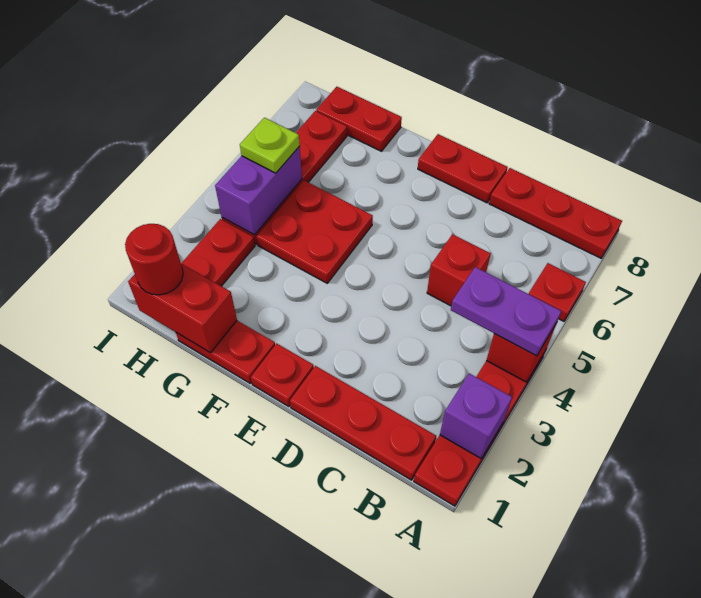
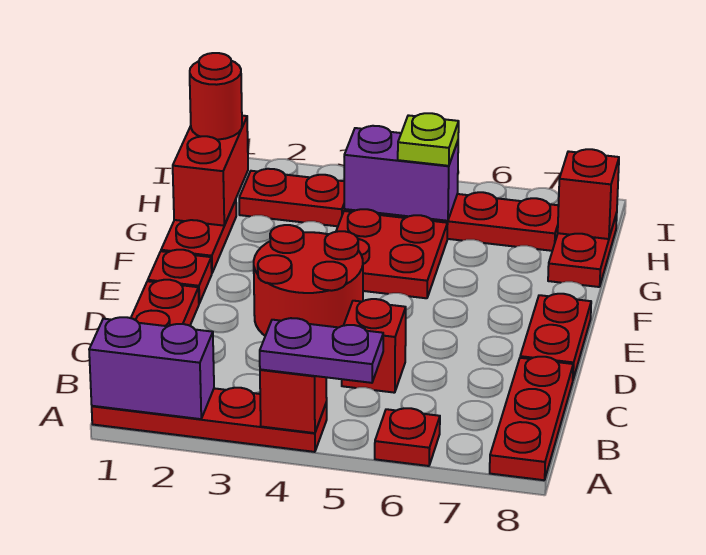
purple brick A2 level 2 -> purple brick A1:A2 level 2
purple plate A4:B4 level 3 -> purple plate A4:A5 level 3
none -> red round brick D3:E4 level 1
none -> red brick H8 level 2

